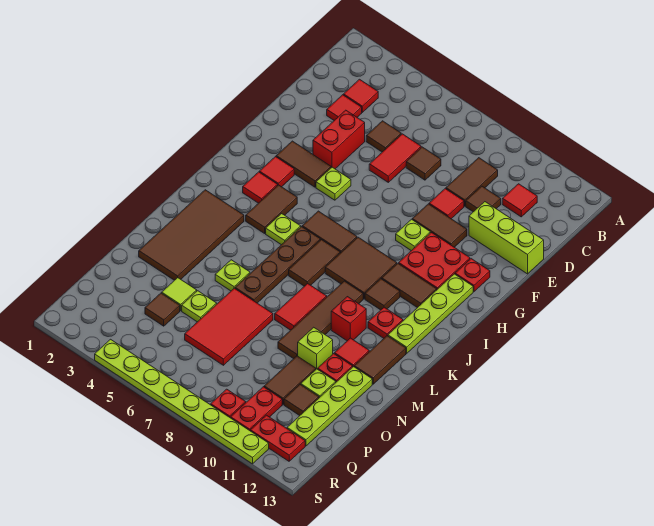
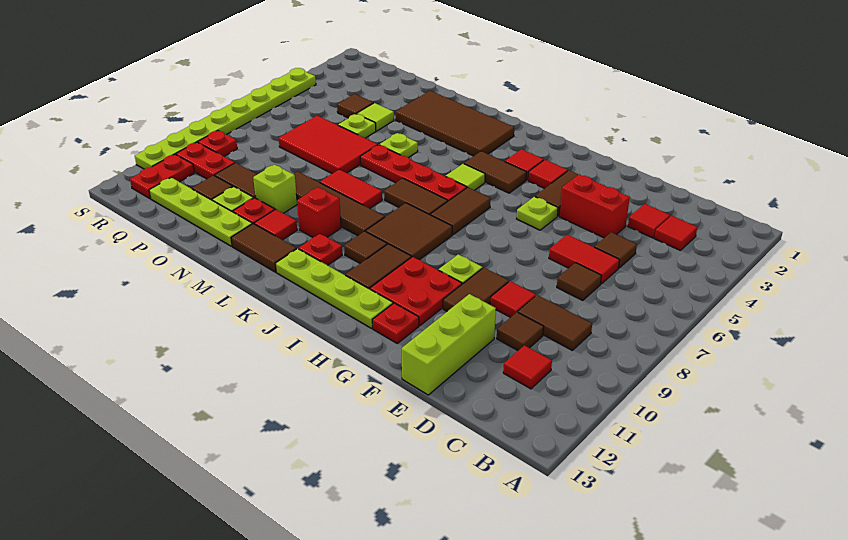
lime plate J5 level 1 -> lime tile J5 level 1
brown plate J6:M6 level 1 -> red plate J6:M6 level 1

